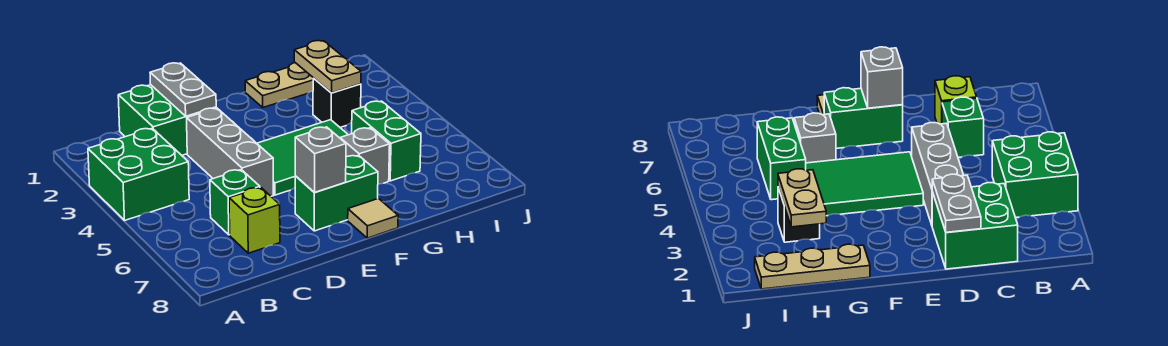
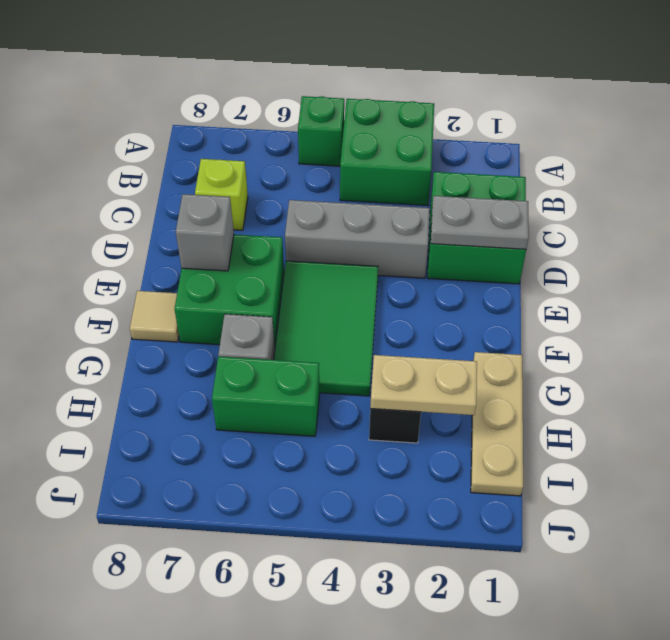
green brick C6 level 1 -> green brick A5 level 1
green brick E7:F7 level 1 -> green brick E6:F7 level 1

